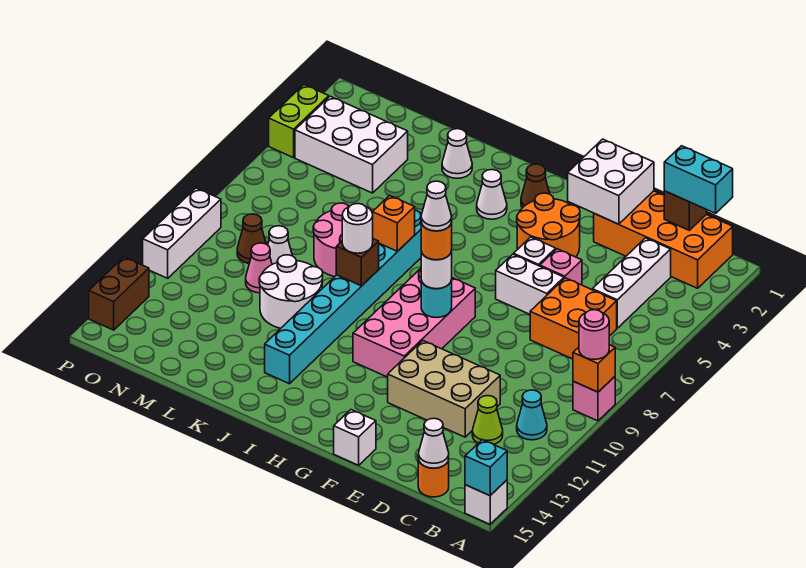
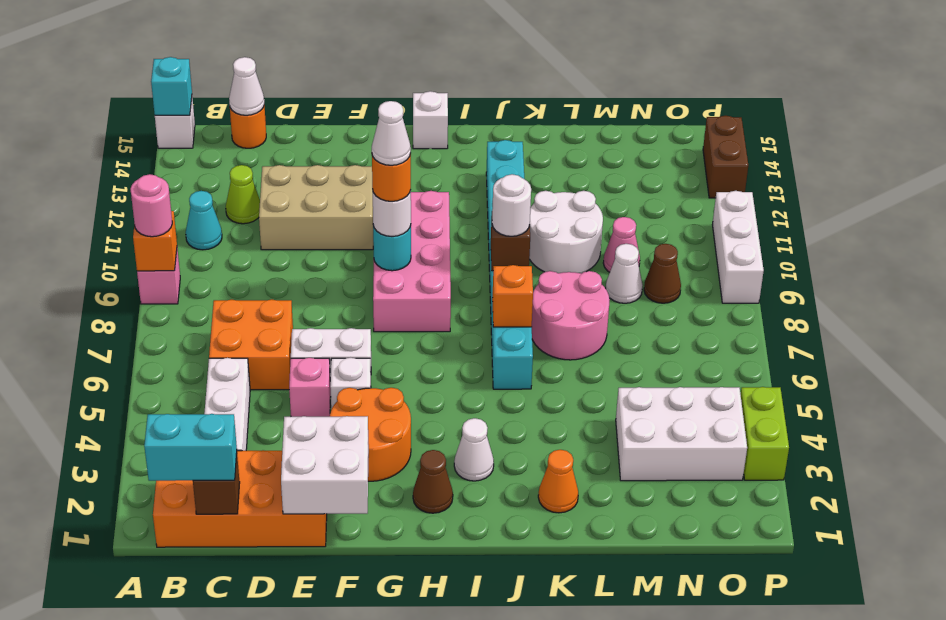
white brick F15 level 1 -> white brick H15 level 1
white cone K2 level 1 -> orange cone K2 level 1

